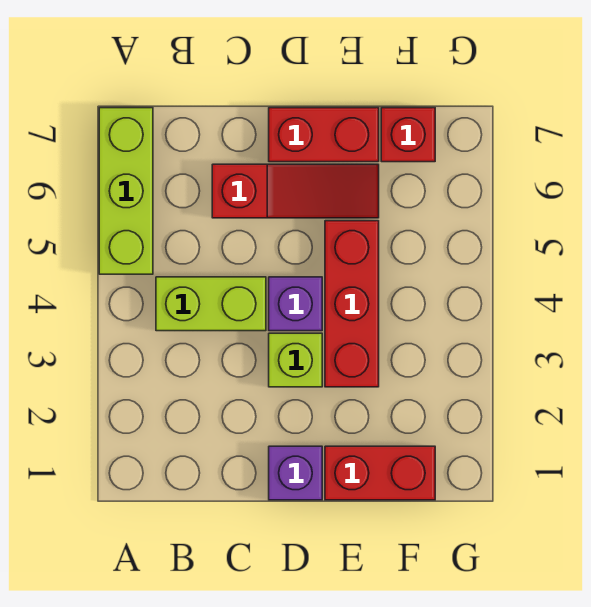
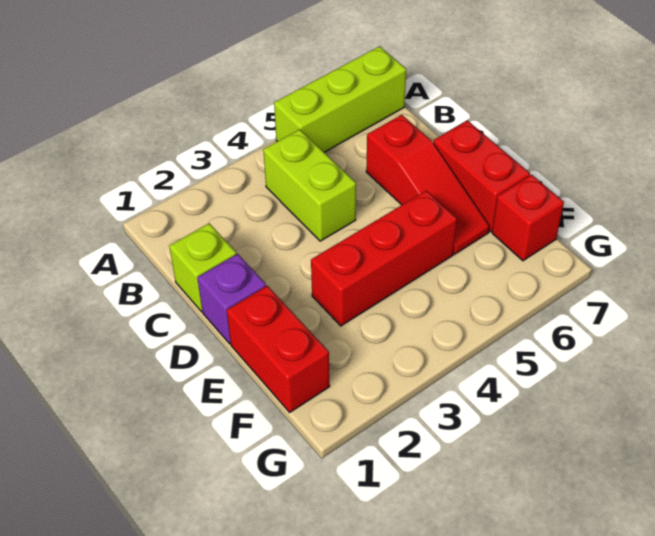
lime brick D3 level 1 -> lime brick C1 level 1
purple brick D4 level 1 -> none

